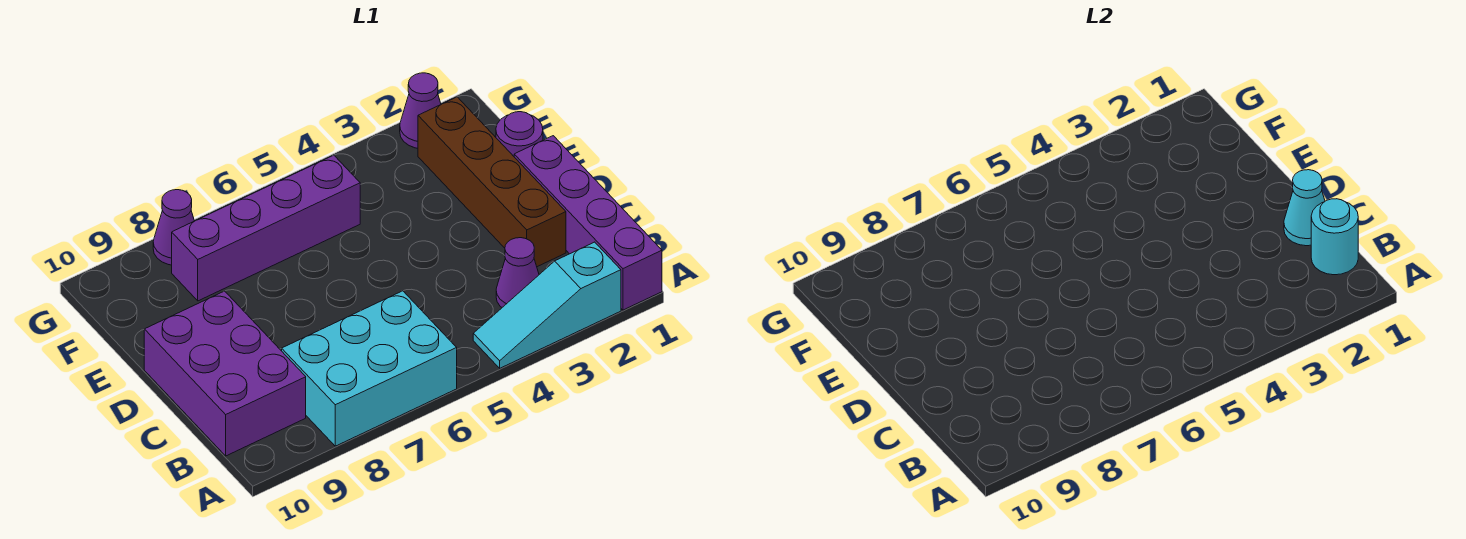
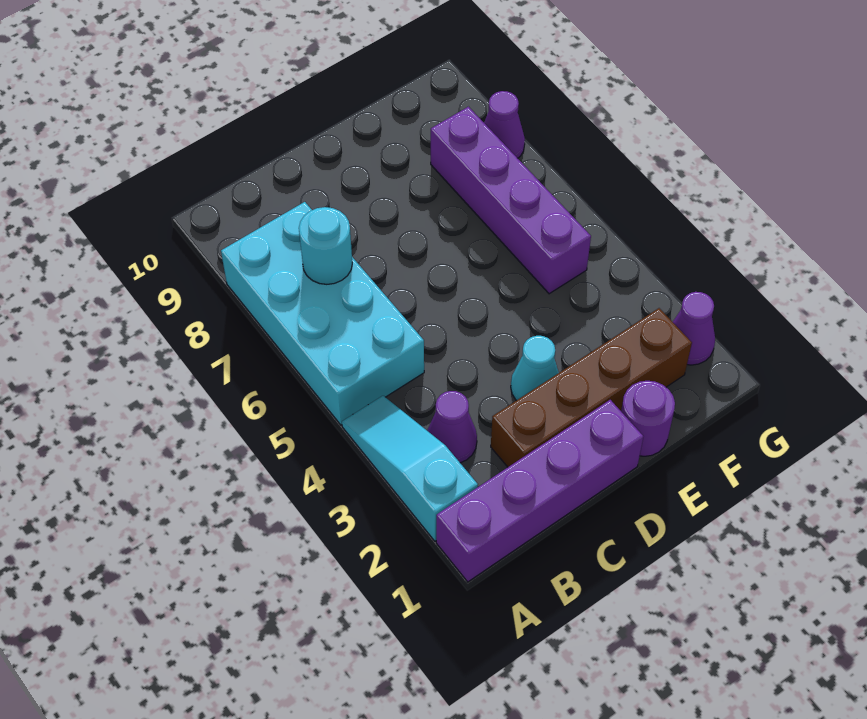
cyan brick A6:B8 level 1 -> cyan brick A5:B8 level 1
cyan round brick B1 level 2 -> cyan round brick B7 level 2
purple brick B9:D10 level 1 -> none
cyan cone C1 level 2 -> cyan cone D3 level 1

